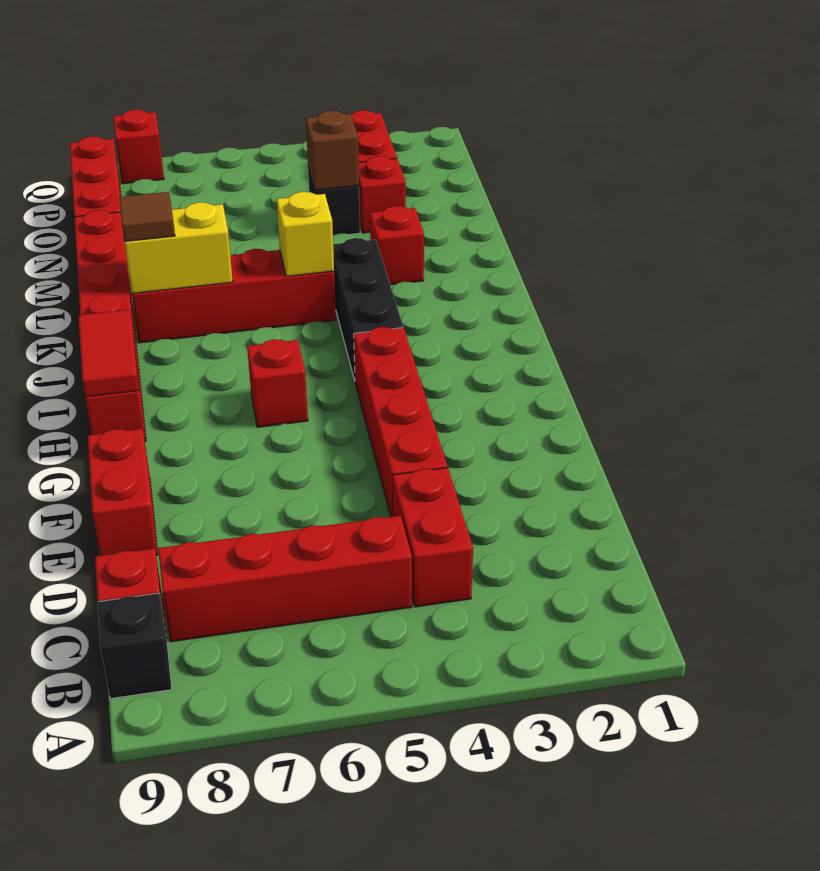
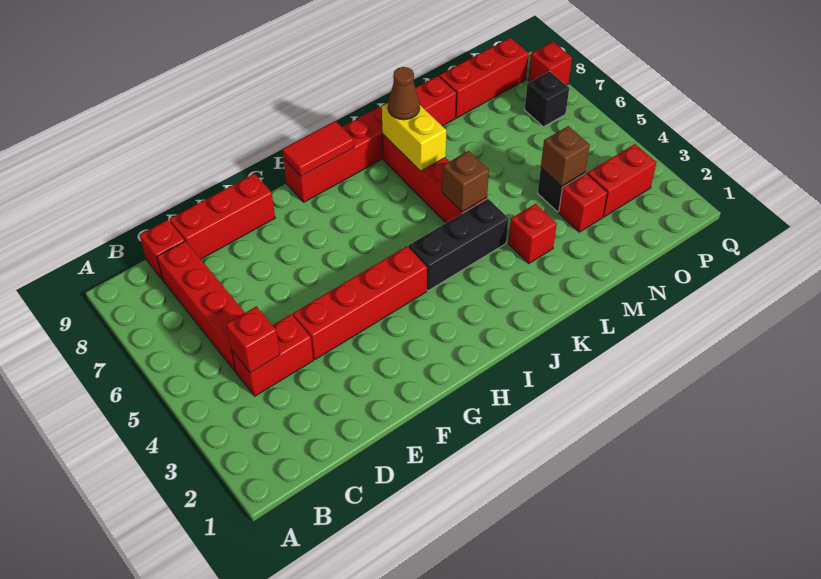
black brick B9 level 1 -> black brick P7 level 1
red brick E9:F9 level 1 -> red brick D9:F9 level 1
red brick H6 level 1 -> red brick C4 level 2
yellow brick K5 level 2 -> brown brick K5 level 2
brown tile K8 level 3 -> brown cone K8 level 3

